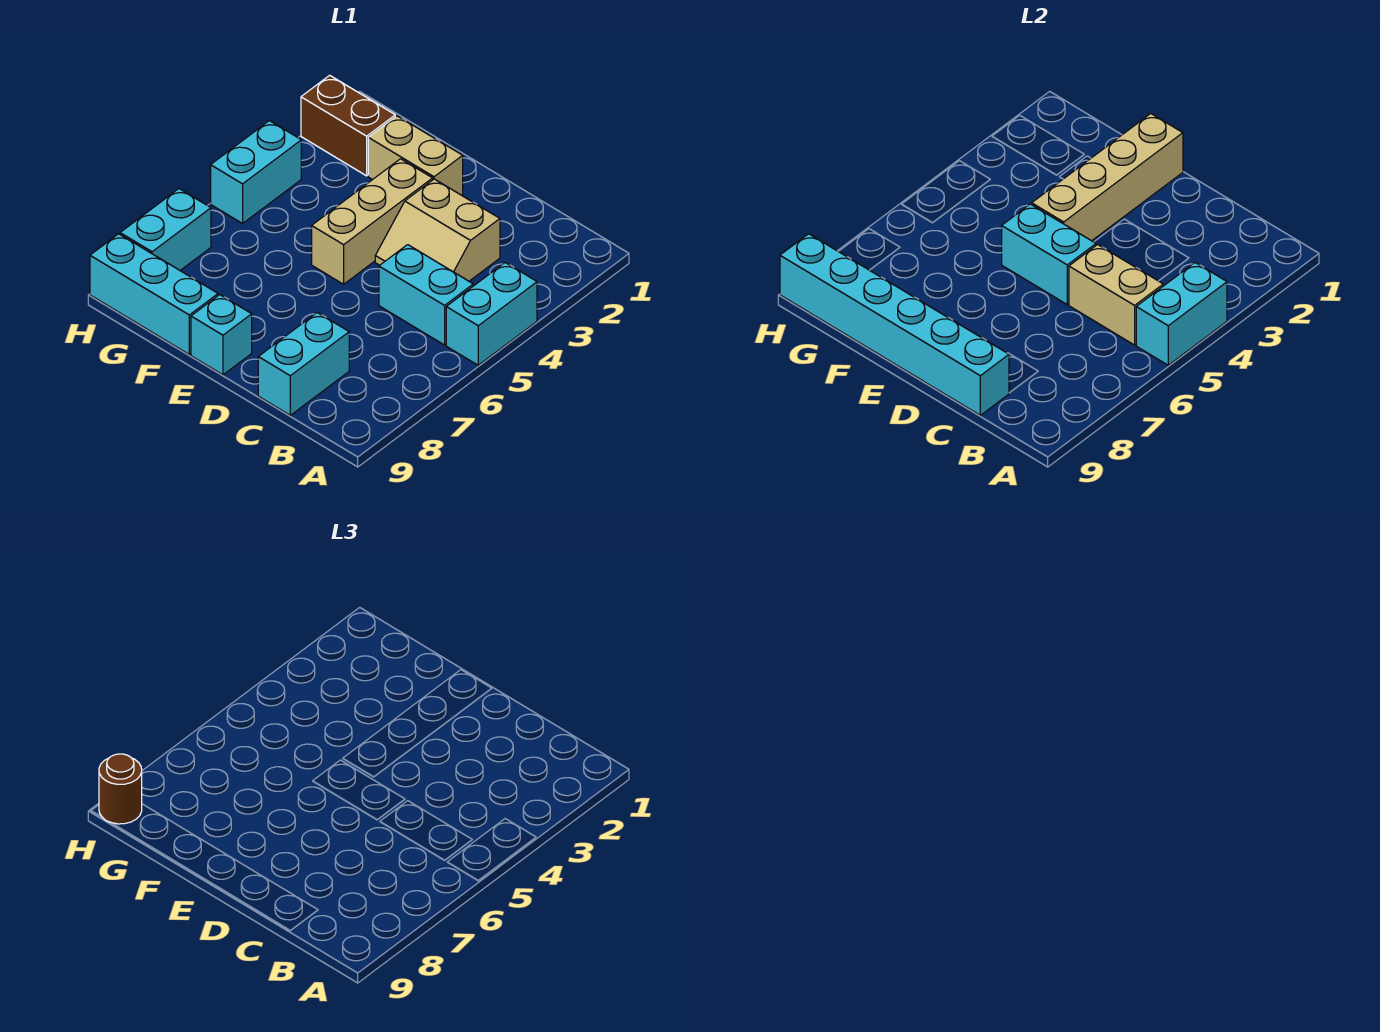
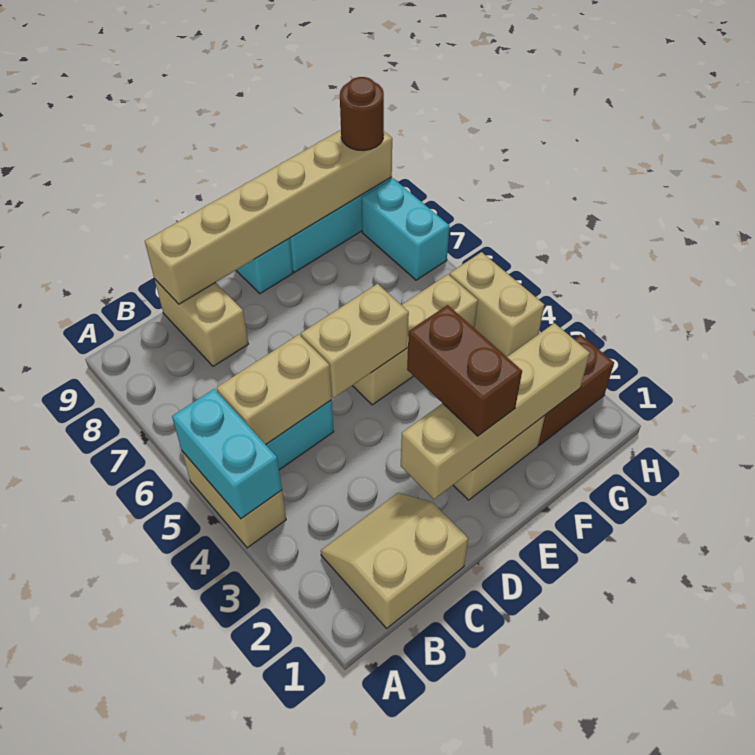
cyan brick A4:A5 level 1 -> tan brick A4:A5 level 1
tan slope C3:D4 level 1 top 3 -> tan slope B1:C2 level 1 top 1
cyan brick C8:C9 level 1 -> tan brick C8:C9 level 1
cyan brick C9:H9 level 2 -> tan brick C9:H9 level 2
cyan brick D5:E5 level 2 -> tan brick D5:E5 level 2
tan brick E1:E4 level 2 -> tan brick D2:G2 level 2
none -> brown brick E2:E3 level 3
tan brick E3:E5 level 1 -> tan brick E5:G5 level 1
cyan brick H4:H5 level 1 -> tan brick H4:H5 level 1

